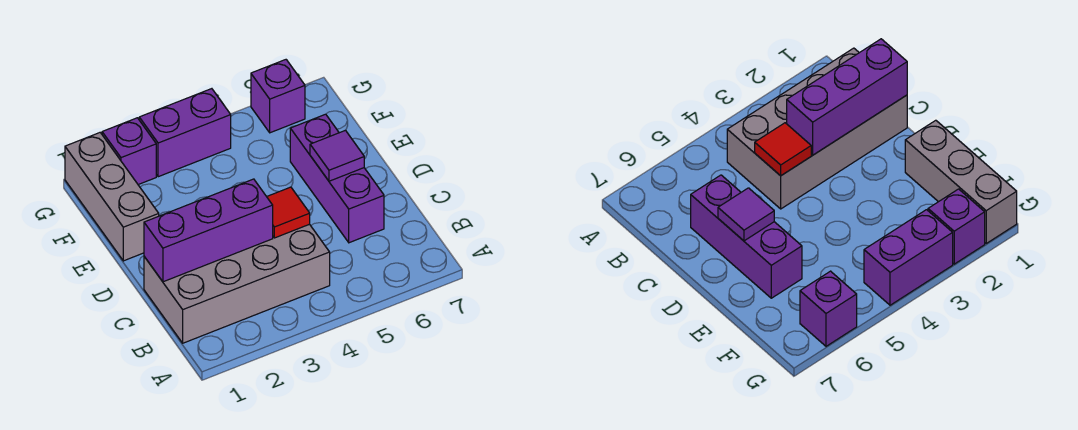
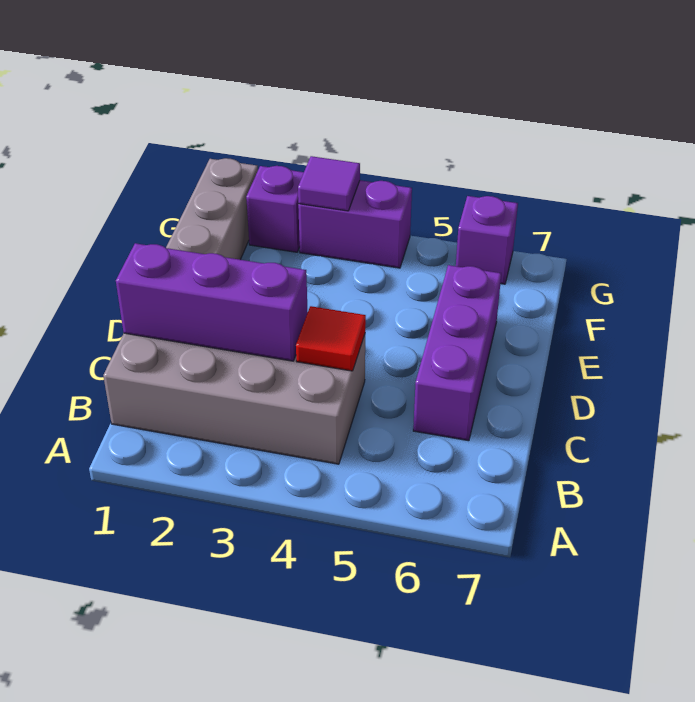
purple tile D6 level 2 -> purple tile G3 level 2

